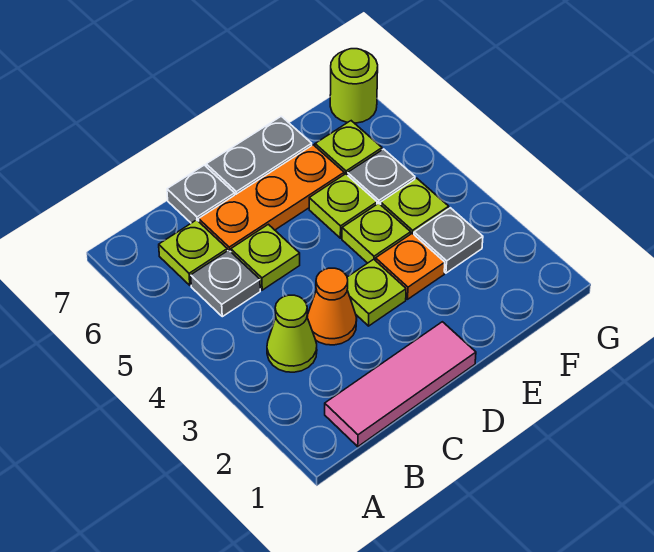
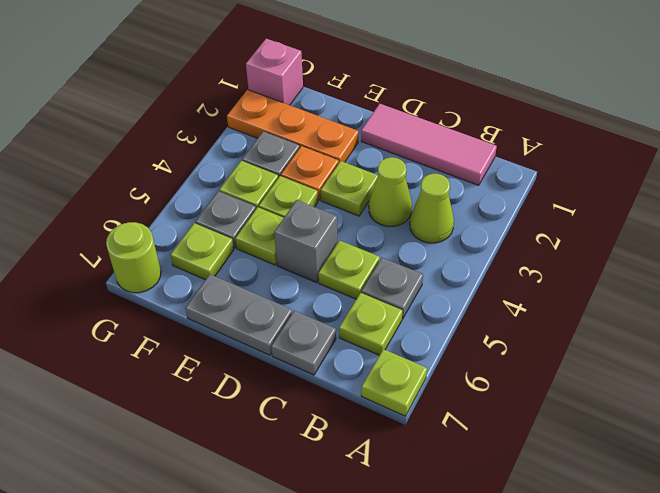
none -> lime plate A7 level 1
orange cone C3 level 1 -> lime cone C3 level 1
orange plate C6:E6 level 1 -> orange plate E2:G2 level 1
none -> grey brick D5 level 1
none -> pink brick G1 level 1

